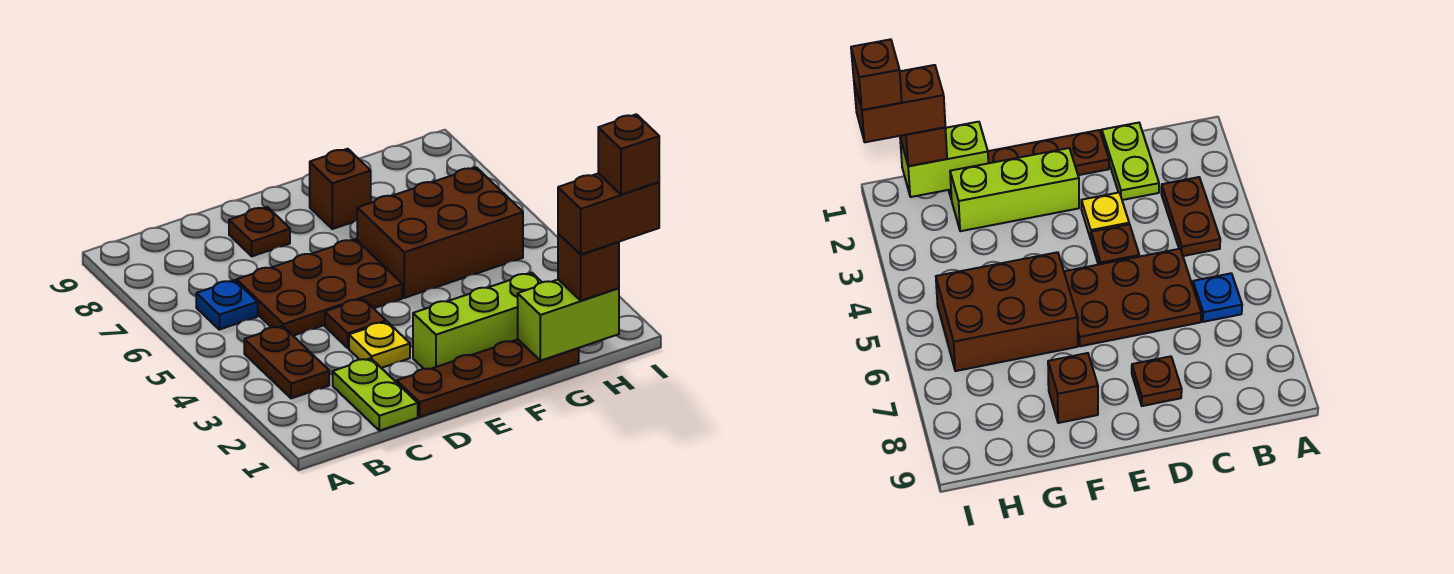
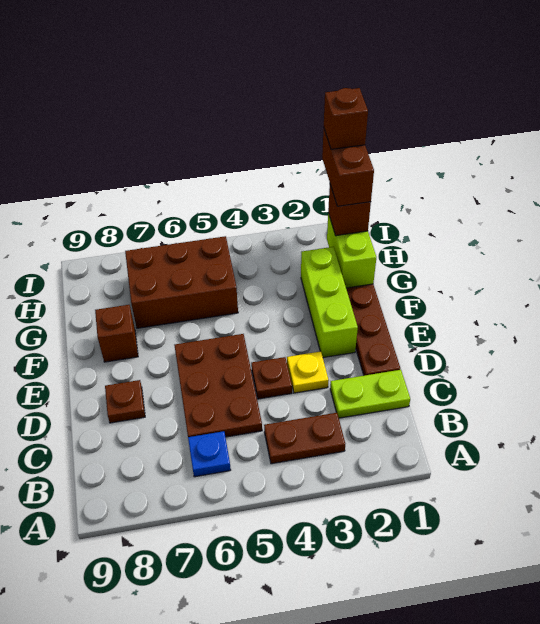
brown brick F5:H6 level 1 -> brown brick G5:H7 level 1

